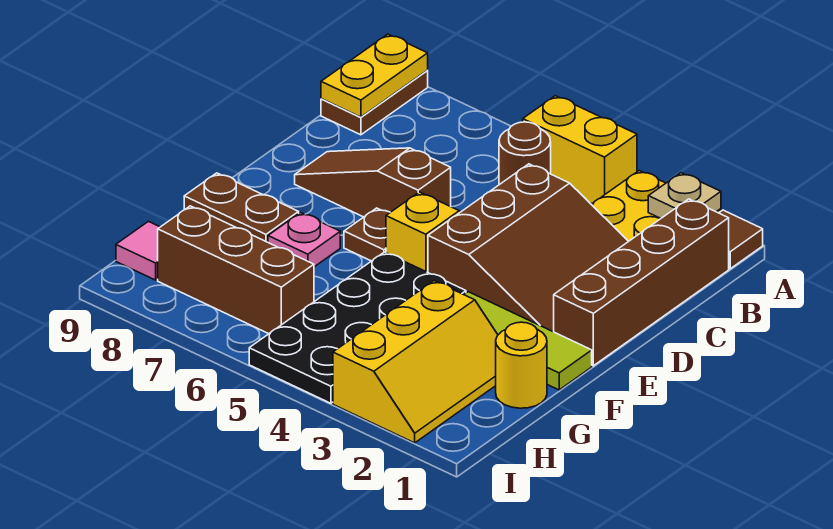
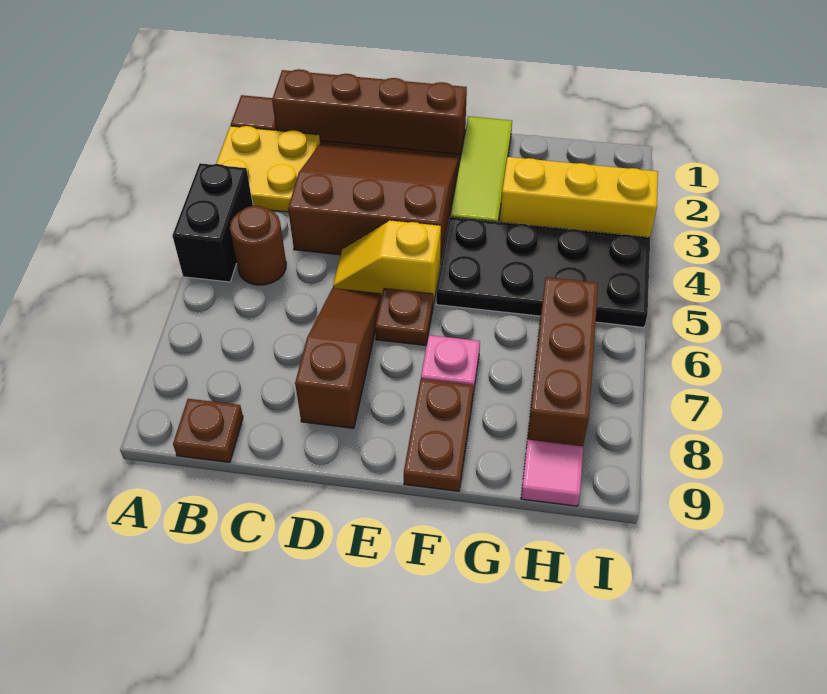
tan plate A2 level 2 -> none
yellow brick A4:A5 level 1 -> black brick A4:A5 level 1
brown plate A9:B9 level 1 -> brown plate B9 level 1
yellow plate A9:B9 level 2 -> none
brown slope D6:D8 level 1 top 6 -> brown slope D6:D8 level 1 top 8
yellow round brick G1 level 1 -> none

